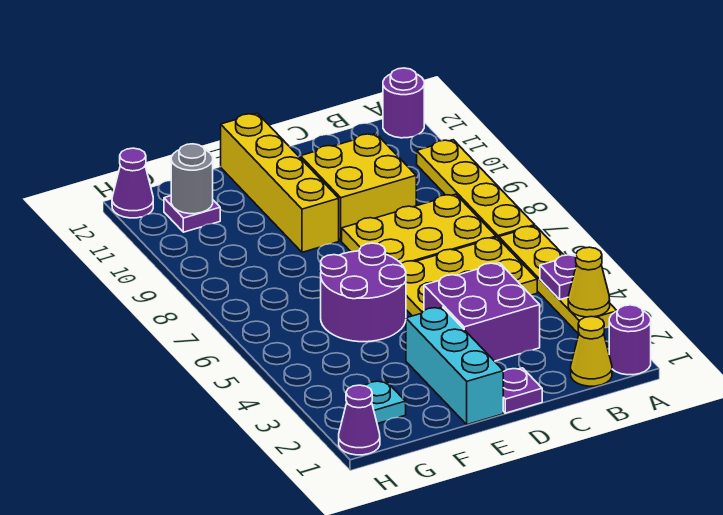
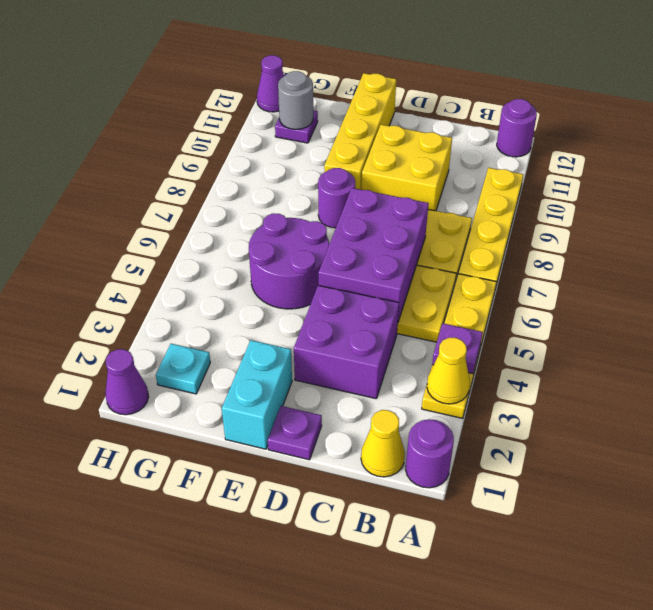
none -> purple brick C5:D7 level 2
cyan brick E1:E3 level 1 -> cyan brick E1:E2 level 1
none -> purple round brick E8 level 1

